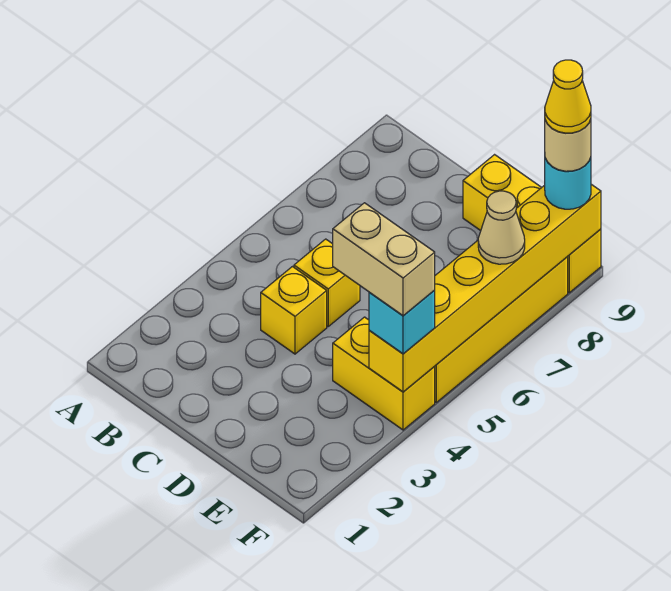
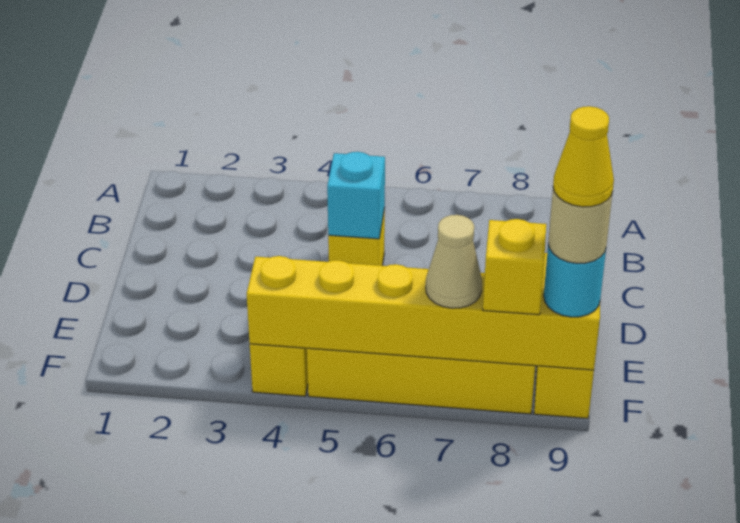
yellow brick C4 level 1 -> yellow brick F8 level 3
tan brick E4:F4 level 4 -> none
cyan brick F4 level 3 -> cyan brick C5 level 2

